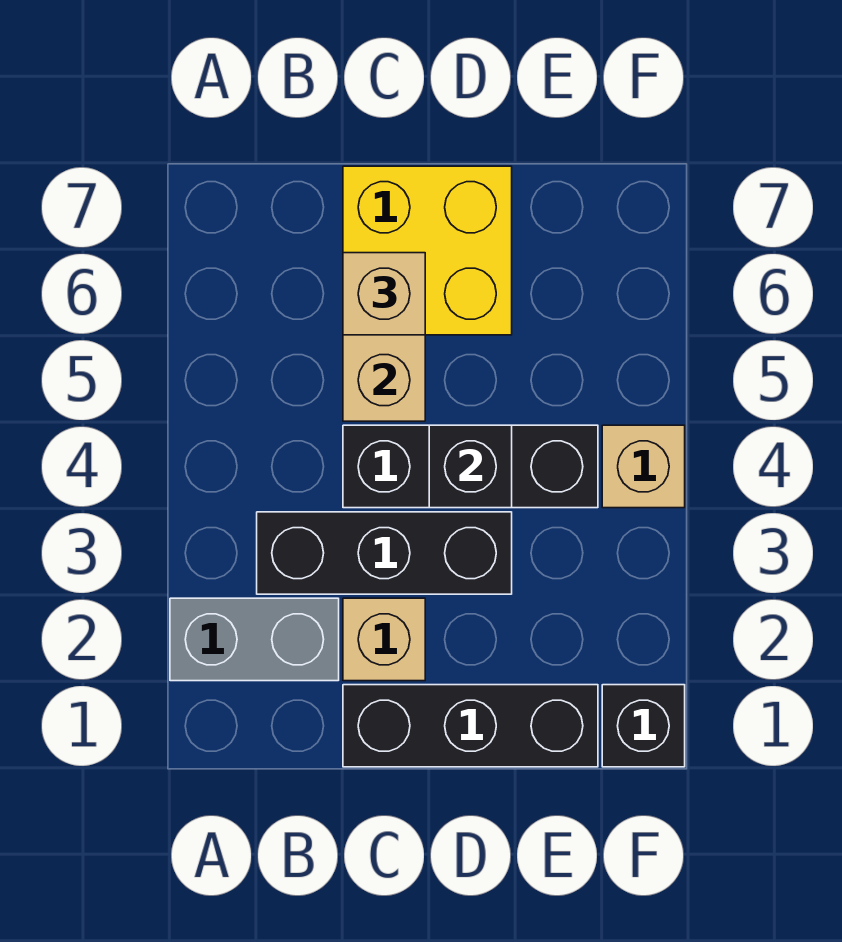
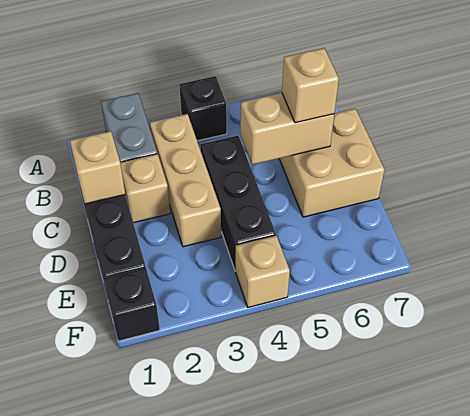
black brick B3:D3 level 1 -> tan brick B3:D3 level 1
none -> tan brick C1 level 2
yellow brick C6:D7 level 1 -> tan brick C6:D7 level 1
black brick D4 level 2 -> black brick A4 level 1

